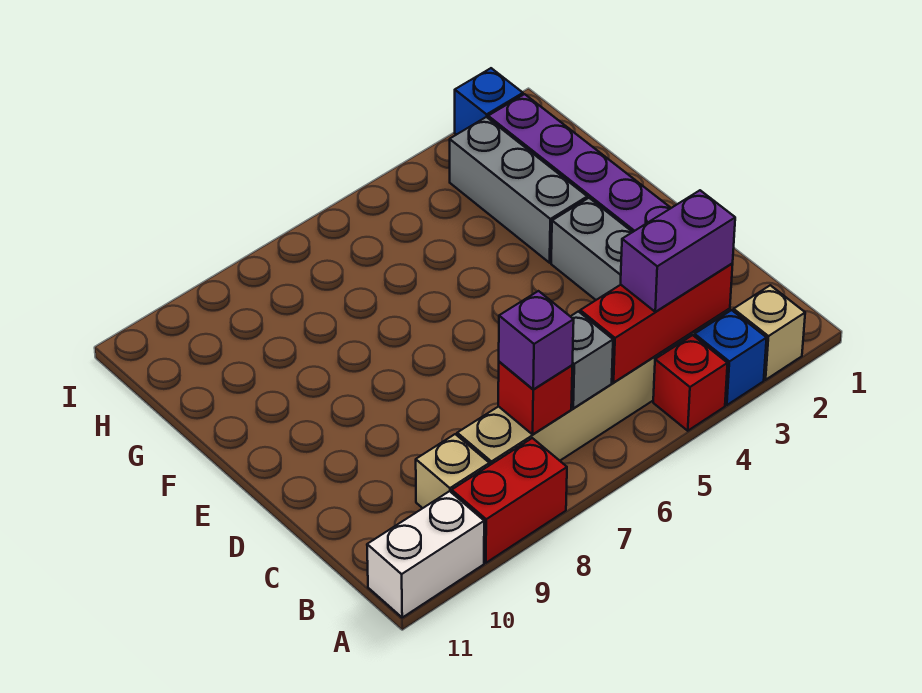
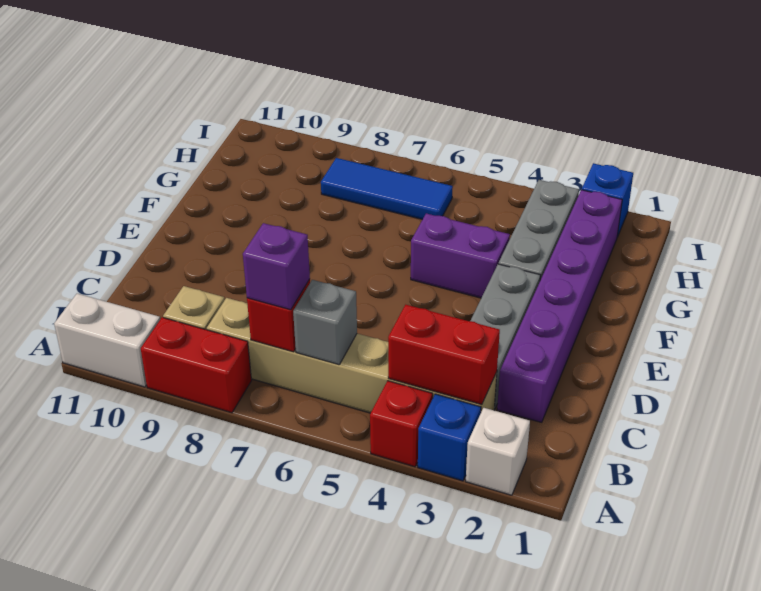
tan brick A2 level 1 -> white brick A2 level 1
red brick B3:B5 level 2 -> red brick B3:B4 level 2
purple brick B3:B4 level 3 -> purple brick F4:F5 level 1
none -> blue tile H6:H8 level 1

